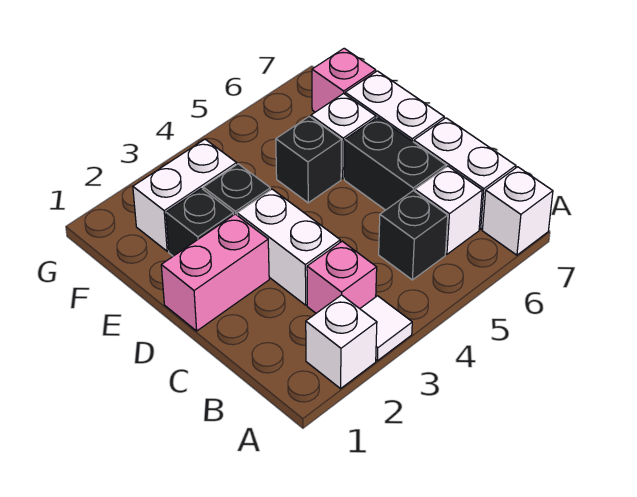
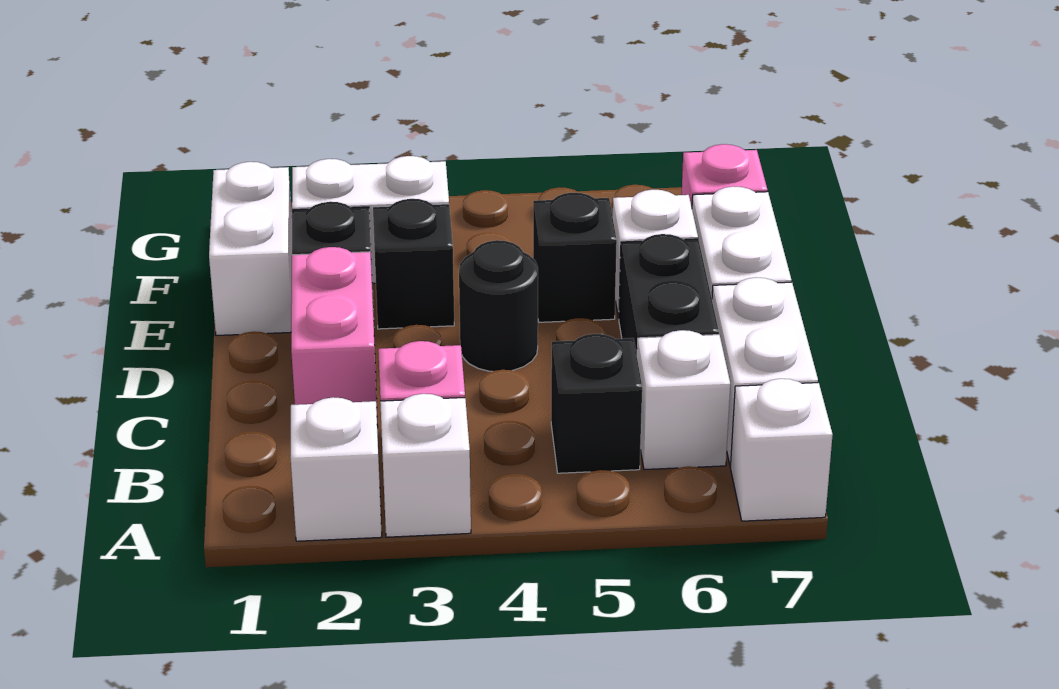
white tile A3 level 1 -> white brick A3 level 1
white brick C3:D3 level 1 -> white brick E1:F1 level 1
pink brick D1:D2 level 1 -> pink brick C2:D2 level 1
none -> black round brick D4 level 1

